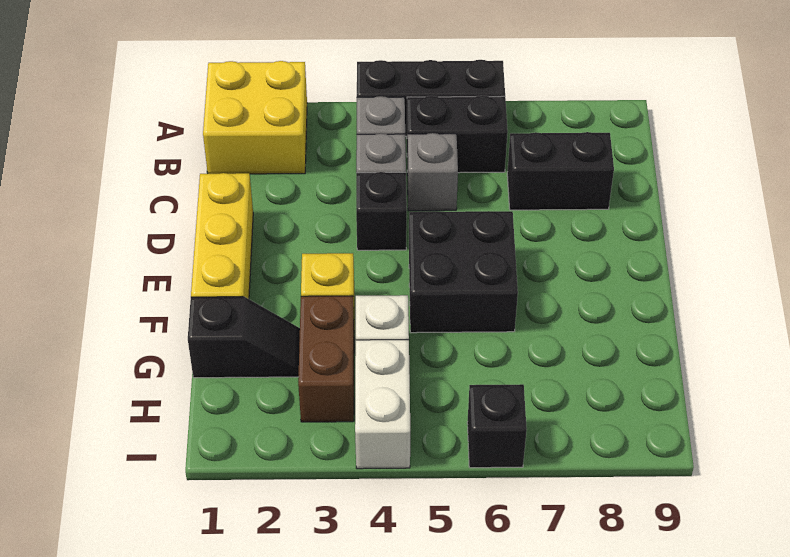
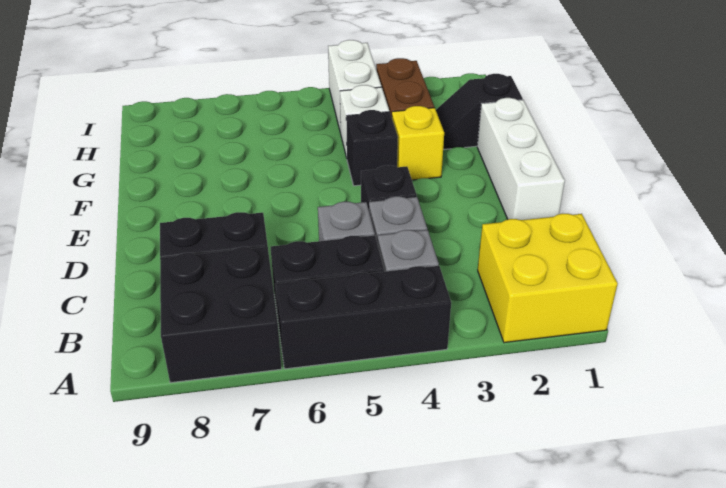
yellow brick D1:F1 level 1 -> white brick D1:F1 level 1
black brick E5:F6 level 1 -> black brick A7:B8 level 1
black brick I6 level 1 -> black brick F4 level 1

